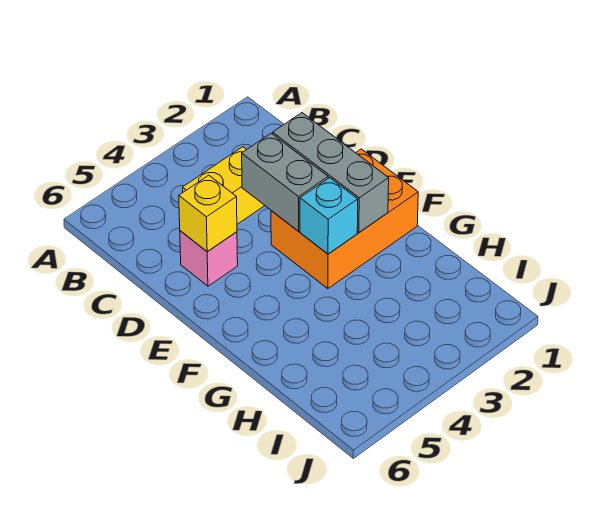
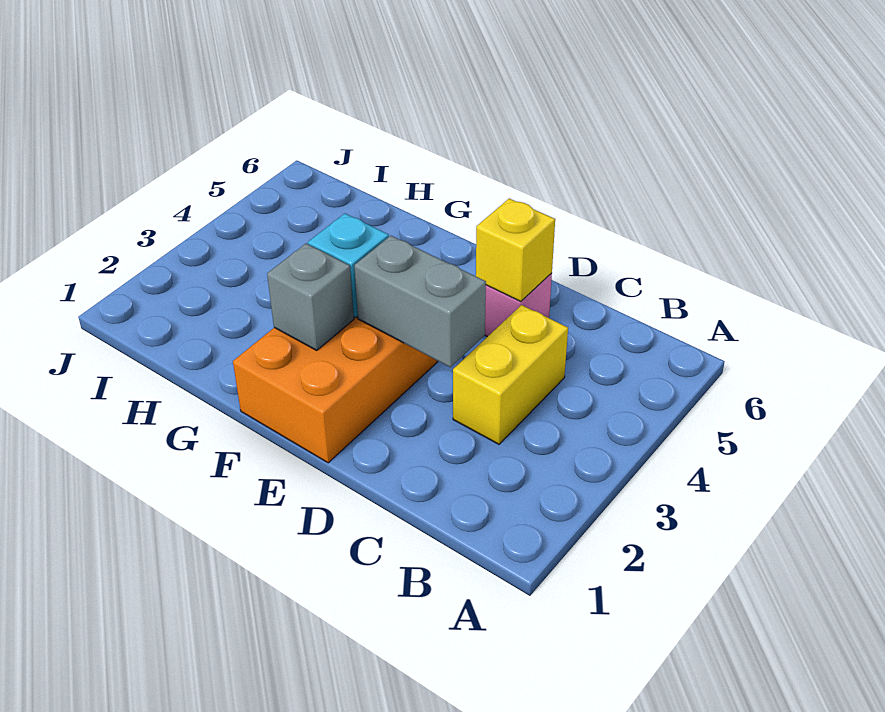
grey brick D2:F2 level 2 -> grey brick F2 level 2

